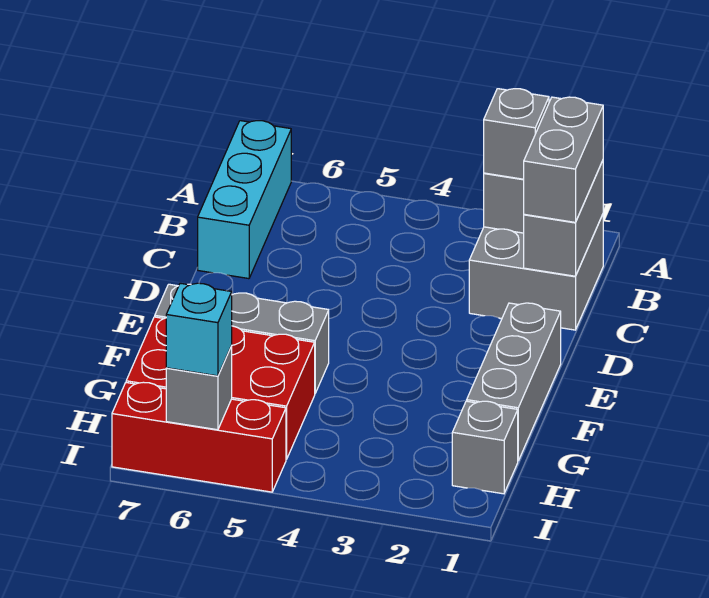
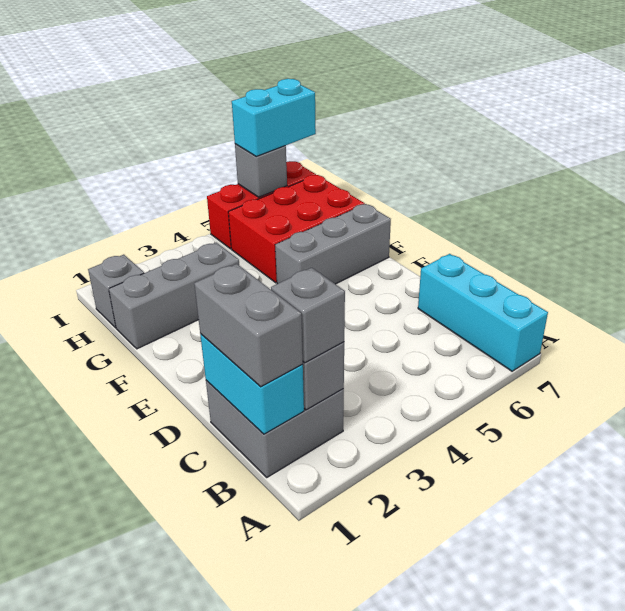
grey brick B1:C1 level 2 -> cyan brick B1:C1 level 2
grey brick E1:G1 level 1 -> grey brick G1:G3 level 1
cyan brick I6 level 3 -> cyan brick I6:I7 level 3

